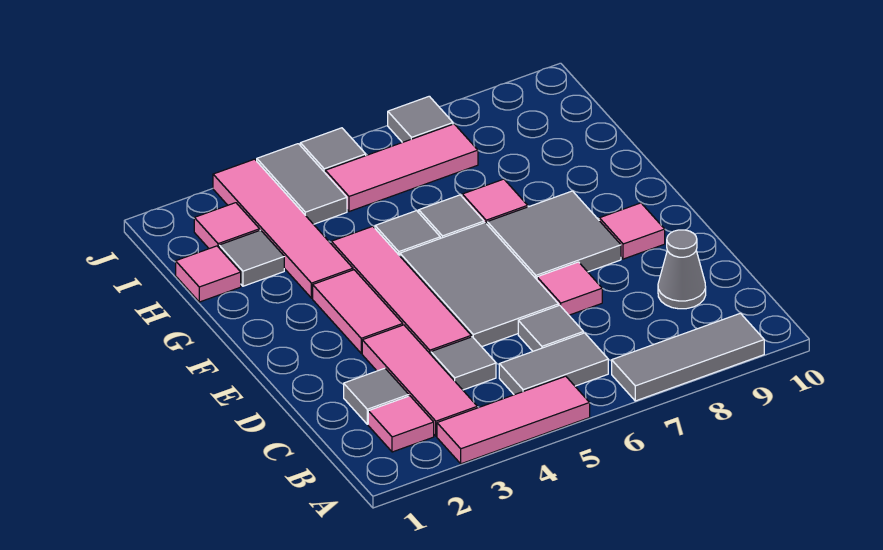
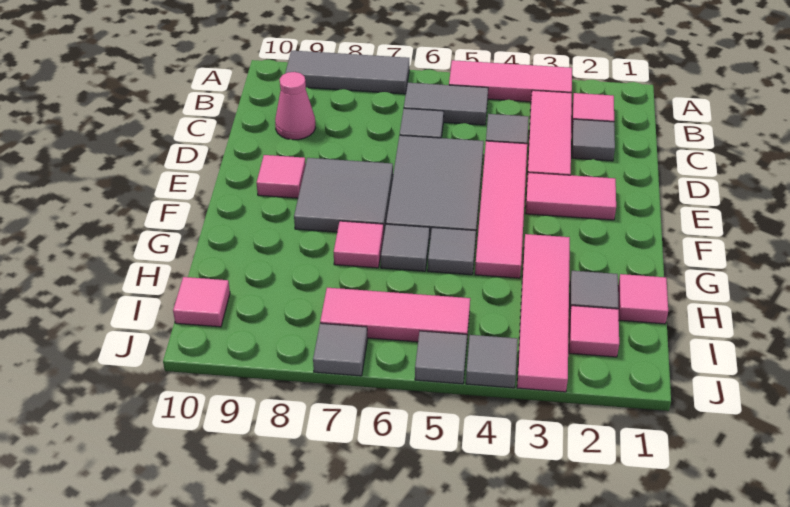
grey cone C9 level 1 -> pink cone C9 level 1
pink tile D7 level 1 -> pink tile I10 level 1
pink tile E3:F3 level 1 -> pink tile E2:E3 level 1
grey tile I4:J4 level 1 -> grey tile J4 level 1

